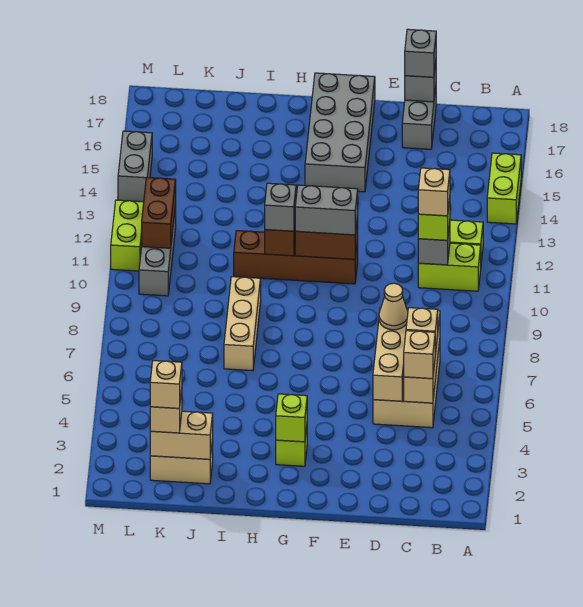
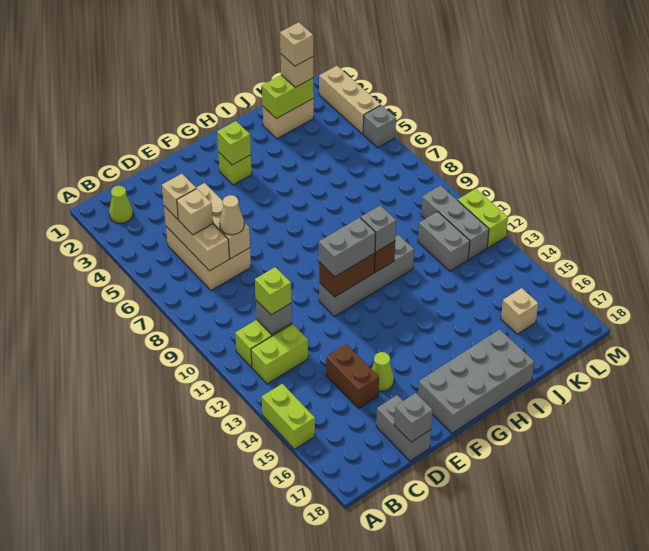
none -> lime cone B2 level 1
tan brick C11 level 4 -> tan brick K16 level 1
grey brick D18 level 3 -> grey brick M5 level 1
none -> lime cone E15 level 1
brown brick F11:I11 level 1 -> grey brick F11:I11 level 1
grey brick F15:G18 level 1 -> grey brick F17:I18 level 1
tan brick I7:I9 level 1 -> tan brick M2:M4 level 1
tan brick J2:K2 level 2 -> lime brick J2:K2 level 2
brown brick L11:L12 level 2 -> brown brick D14:D15 level 1
grey brick M14:M15 level 1 -> grey brick K11:K12 level 1

